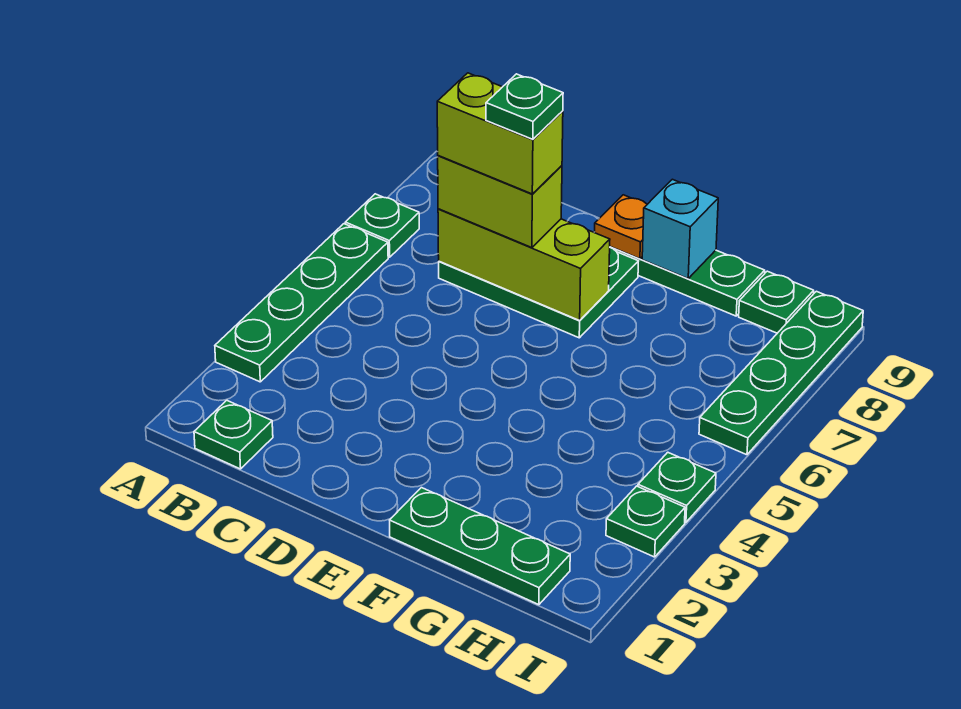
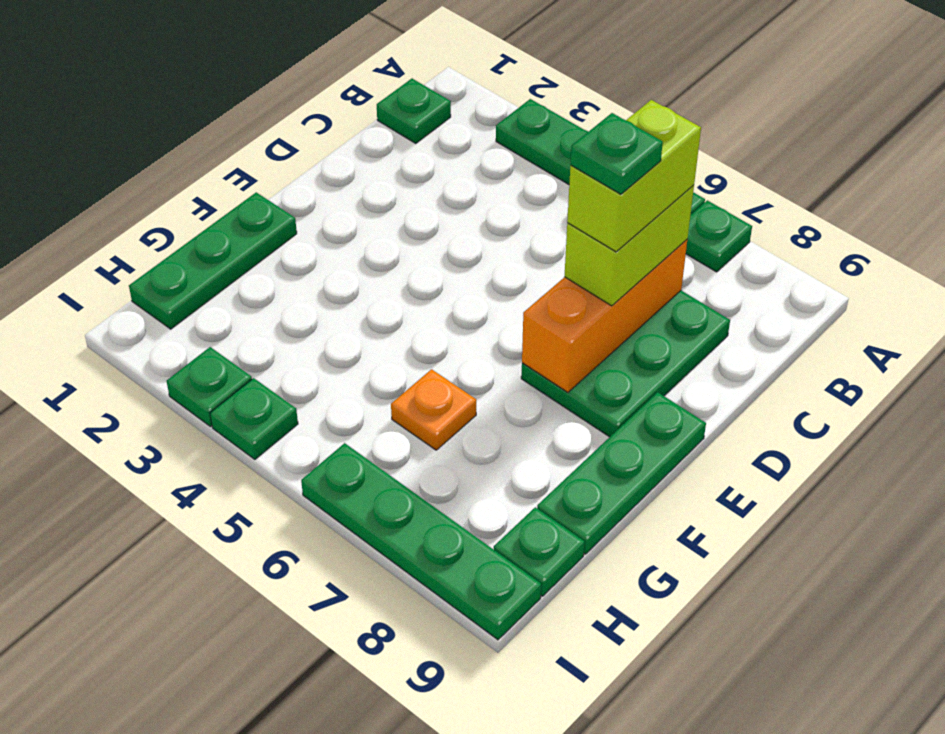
lime brick C7:E7 level 2 -> orange brick C7:E7 level 2
orange plate E9 level 2 -> orange plate G6 level 1
cyan brick F9 level 2 -> none

